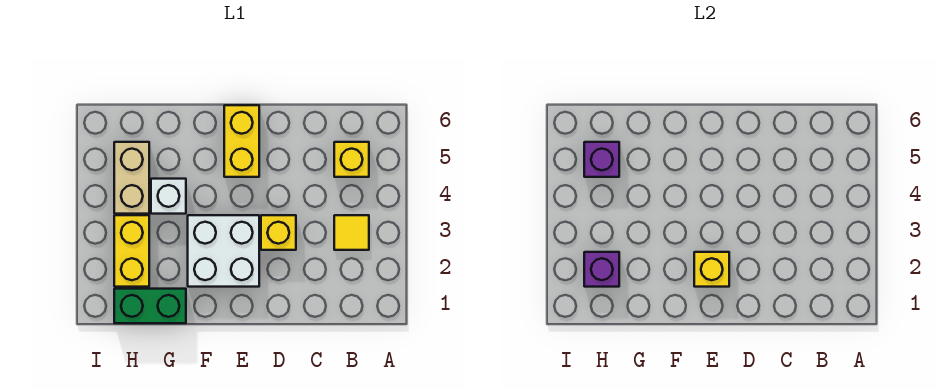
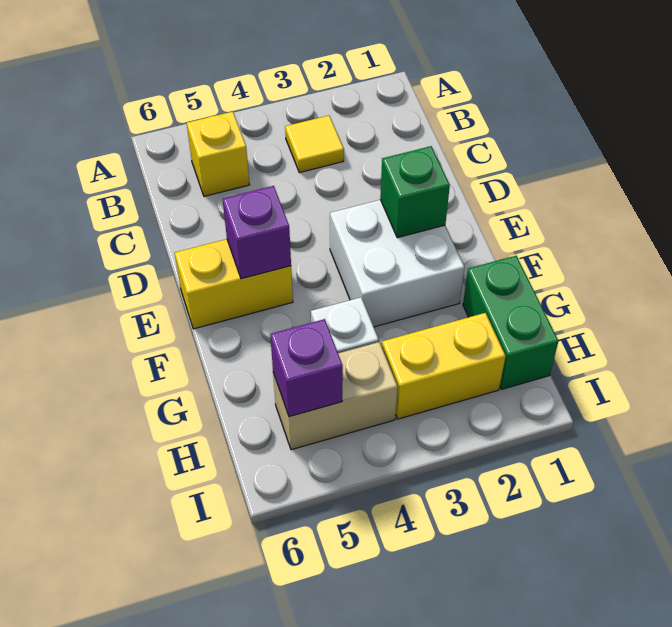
yellow brick D3 level 1 -> none
yellow brick E2 level 2 -> green brick E2 level 2
purple brick H2 level 2 -> purple brick E5 level 2

